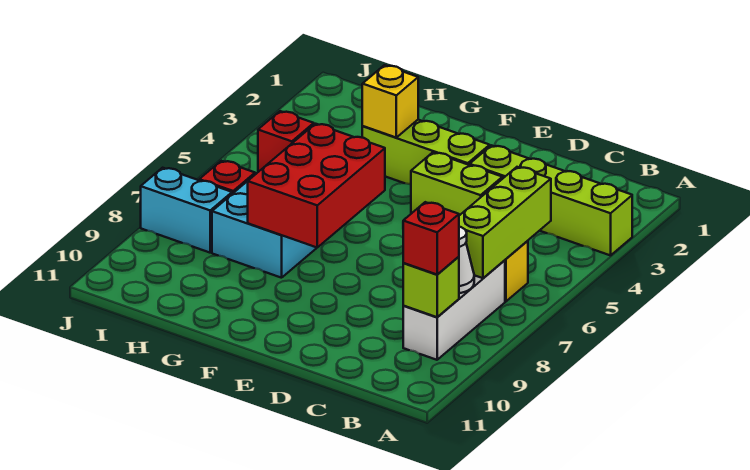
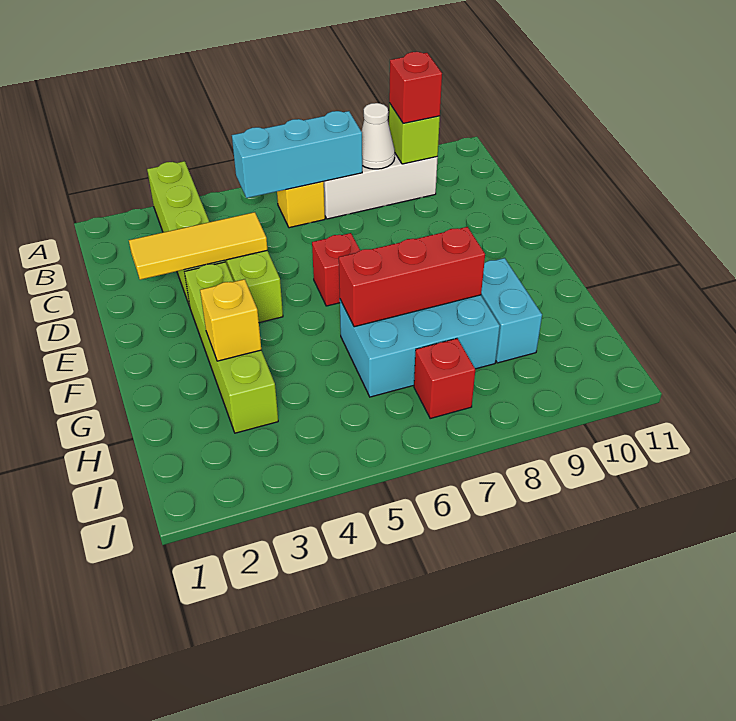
lime brick B5:B7 level 2 -> cyan brick B5:B7 level 2
none -> yellow tile D2:D4 level 2
lime brick E3:G3 level 1 -> lime brick E3:H3 level 1
red brick F6:G8 level 2 -> red brick G6:G8 level 2
red brick H6 level 2 -> red brick E6 level 1
cyan brick I8:J8 level 1 -> cyan brick G9:H9 level 1

